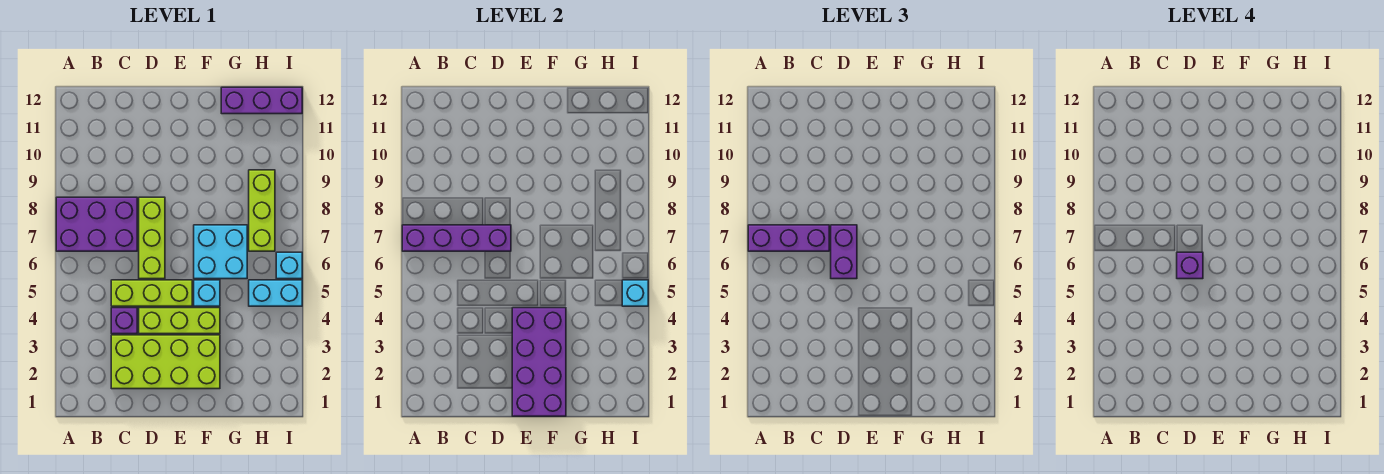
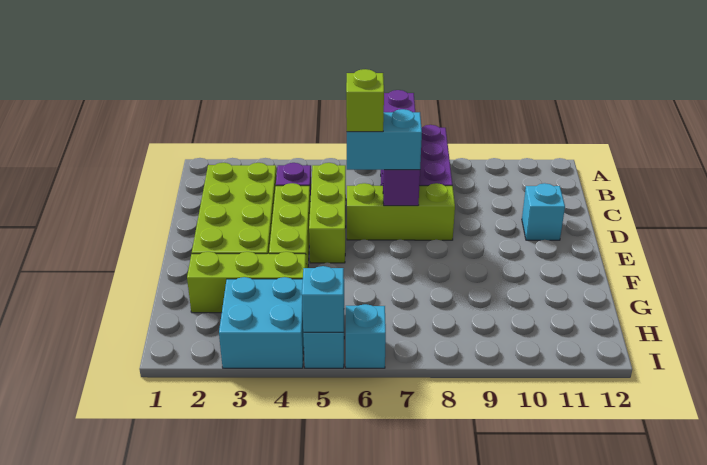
purple brick A7:C7 level 3 -> none
purple brick D6:D7 level 3 -> cyan brick D6:D7 level 3
purple brick D6 level 4 -> lime brick D6 level 4
purple brick E1:F4 level 2 -> none
cyan brick F5 level 1 -> cyan brick D11 level 1
cyan brick F6:G7 level 1 -> cyan brick H3:I4 level 1
purple brick G12:I12 level 1 -> none
lime brick H7:H9 level 1 -> lime brick G2:G4 level 1

